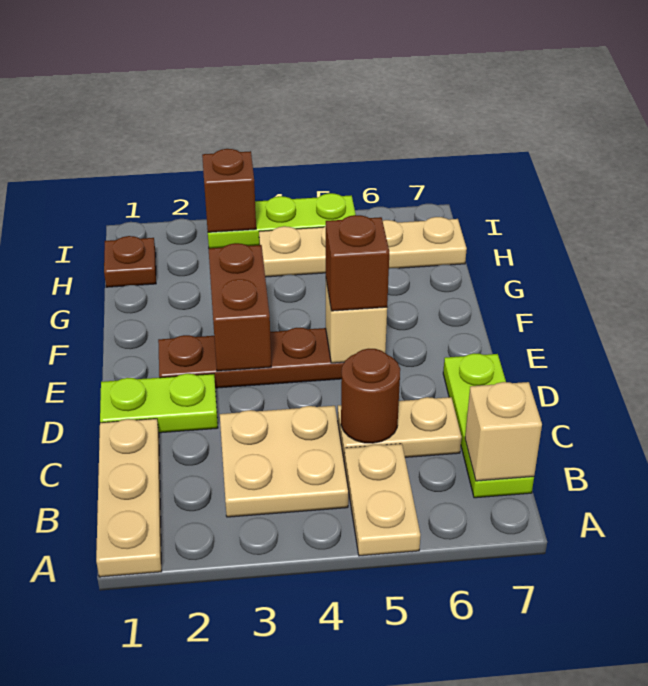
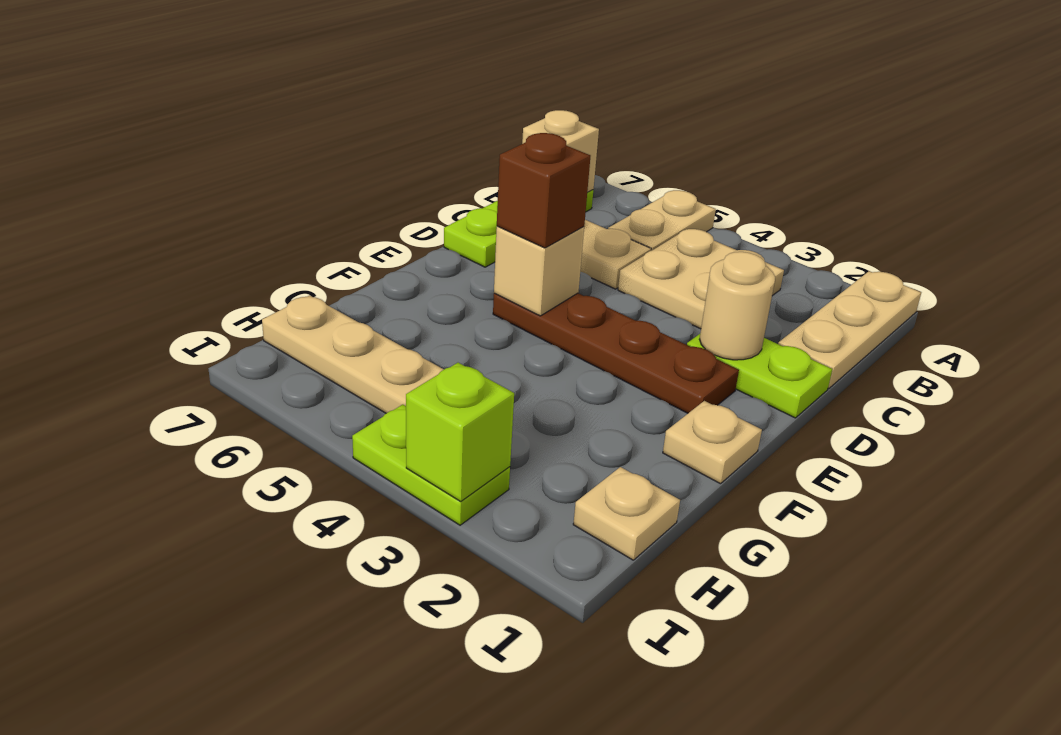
brown round brick C5 level 2 -> none
none -> tan round brick D2 level 2
brown brick E3:F3 level 2 -> none
none -> tan plate F1 level 1
brown plate H1 level 1 -> tan plate H1 level 1
lime plate I3:I5 level 1 -> lime plate I3:I4 level 1
brown brick I3 level 2 -> lime brick I3 level 2

